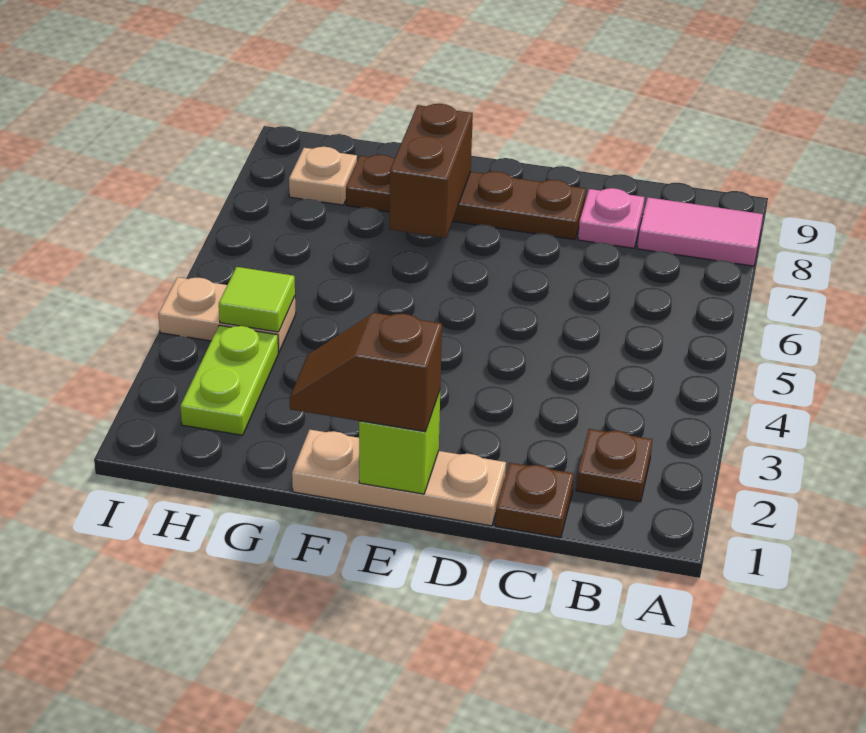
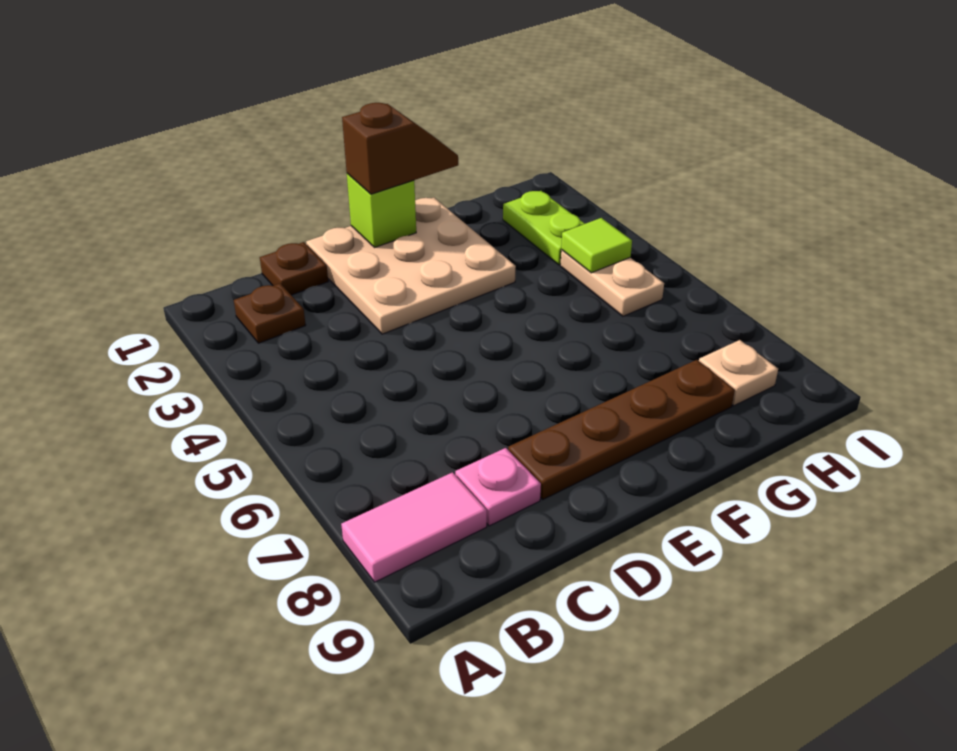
tan plate D1:F1 level 1 -> tan plate D1:F3 level 1
brown brick F7:F8 level 2 -> none
tan plate H4:I4 level 1 -> tan plate H4:H5 level 1

